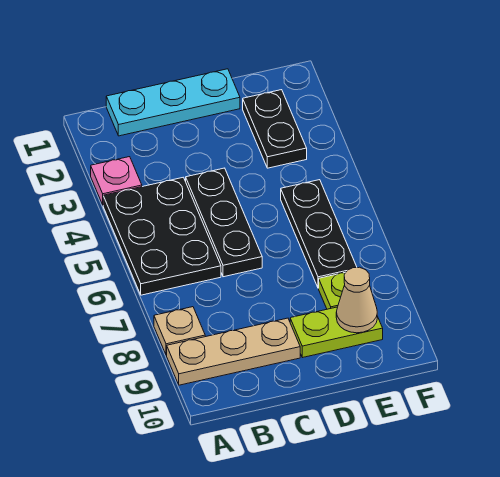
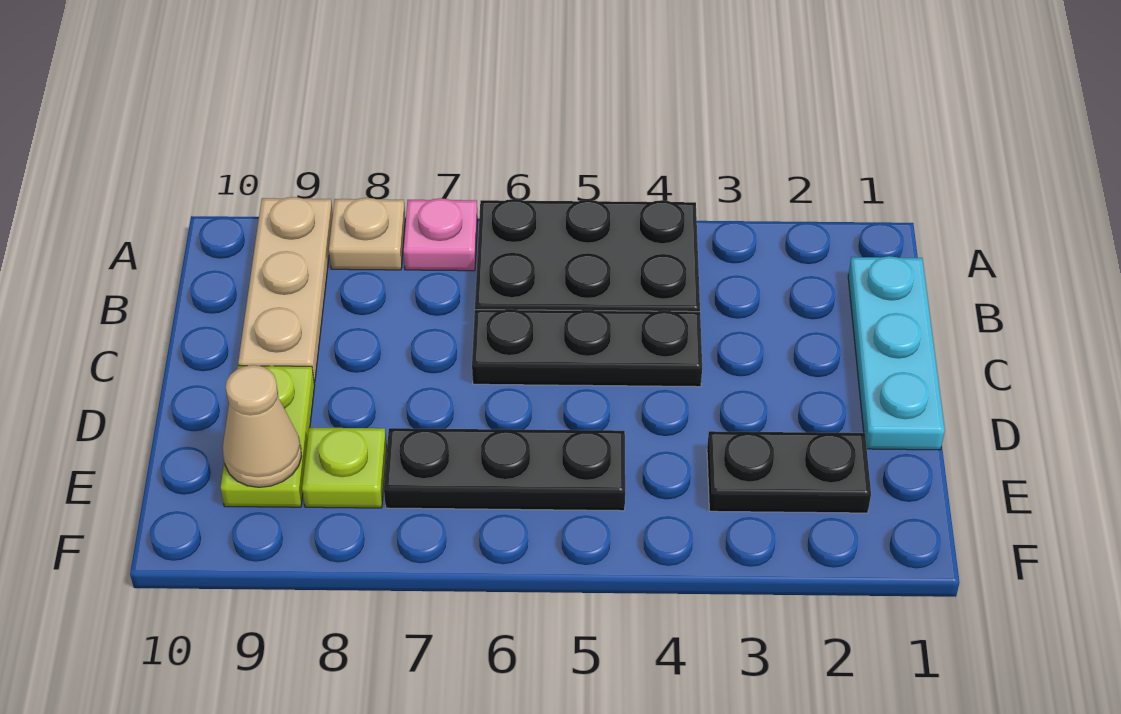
pink plate A3 level 1 -> pink plate A7 level 1

